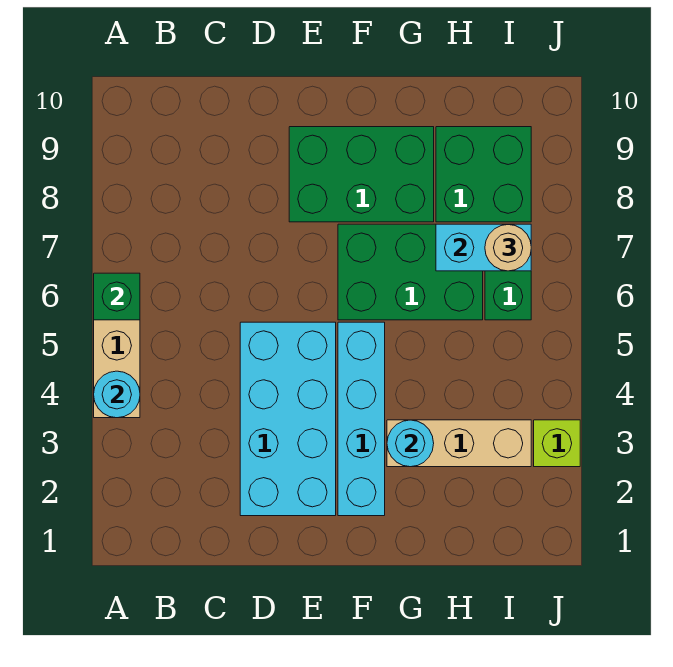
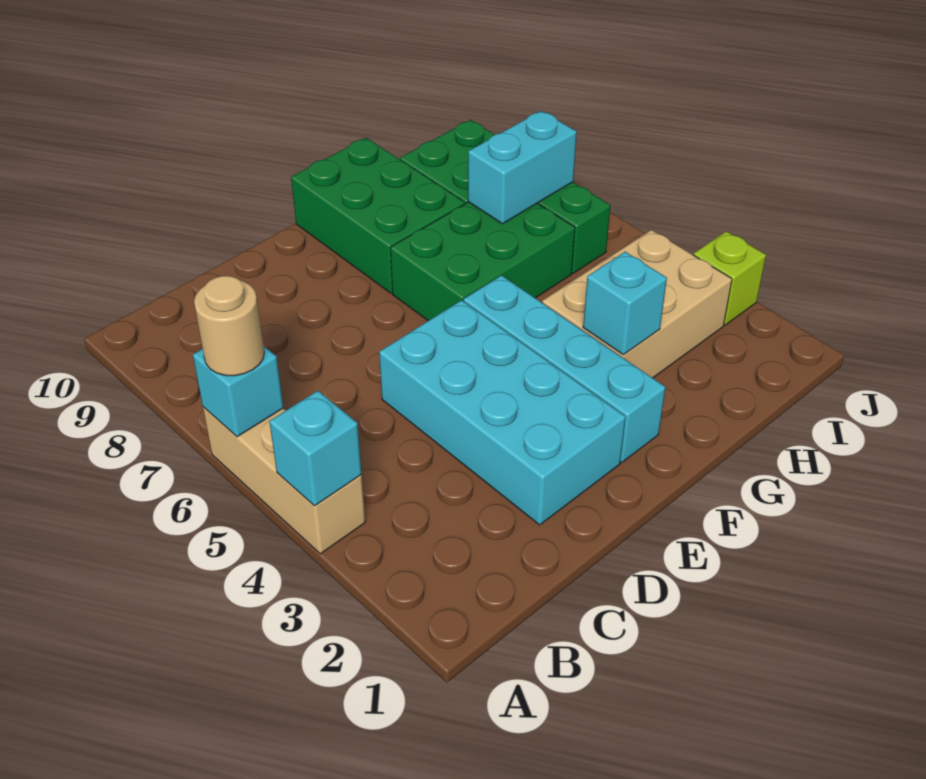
cyan round brick A4 level 2 -> cyan brick A4 level 2
green brick A6 level 2 -> cyan brick A6 level 2
green brick E8:G9 level 1 -> green brick F8:G10 level 1
tan brick G3:I3 level 1 -> tan brick G3:I4 level 1
cyan round brick G3 level 2 -> cyan brick G3 level 2
tan round brick I7 level 3 -> tan round brick A6 level 3

